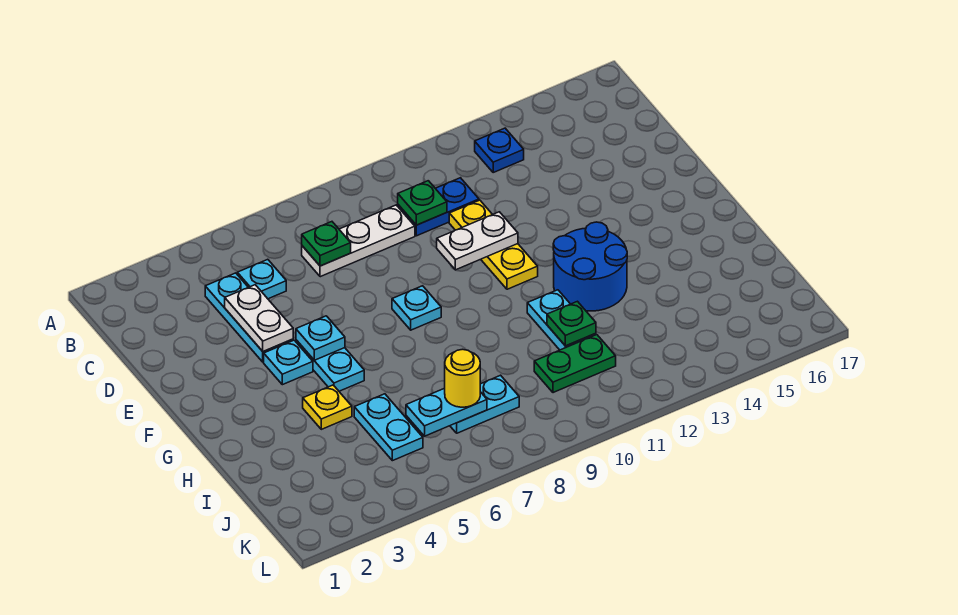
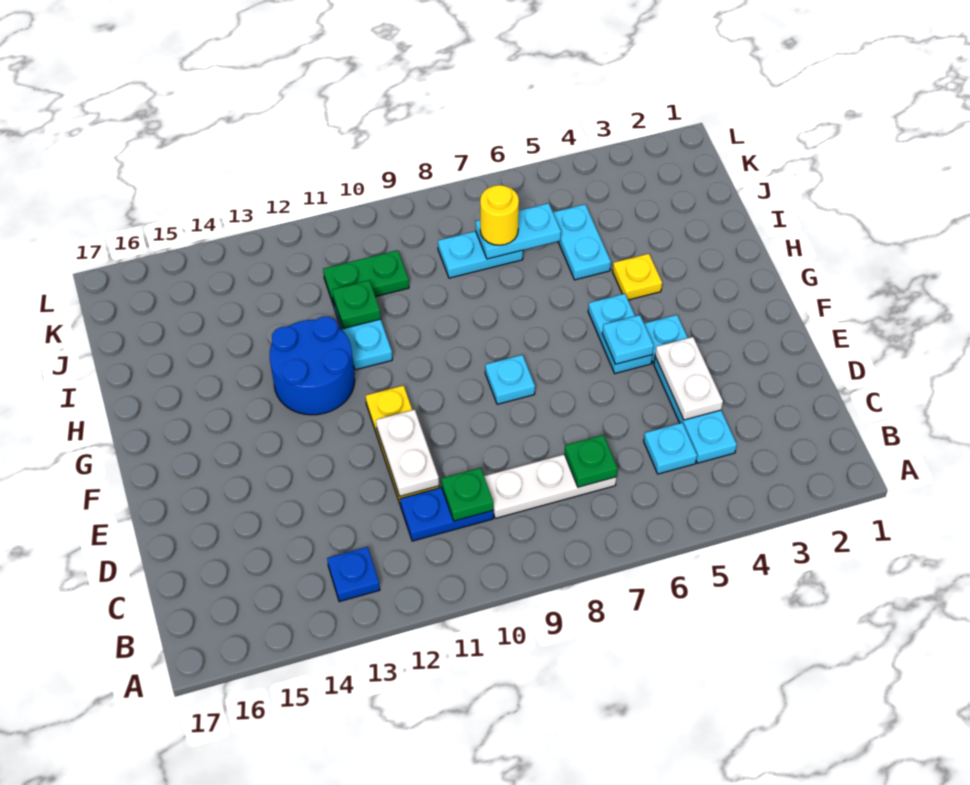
white plate E10:E11 level 2 -> white plate D11:E11 level 2

